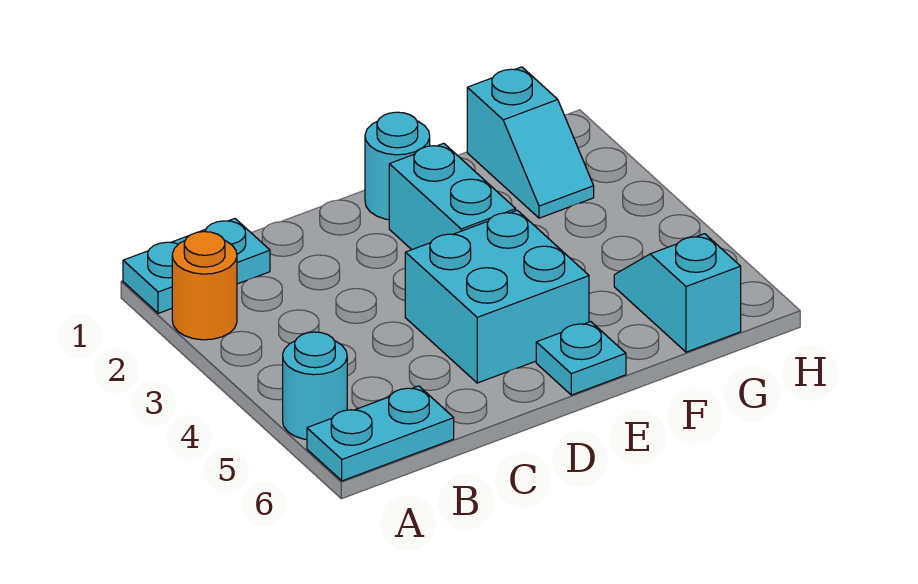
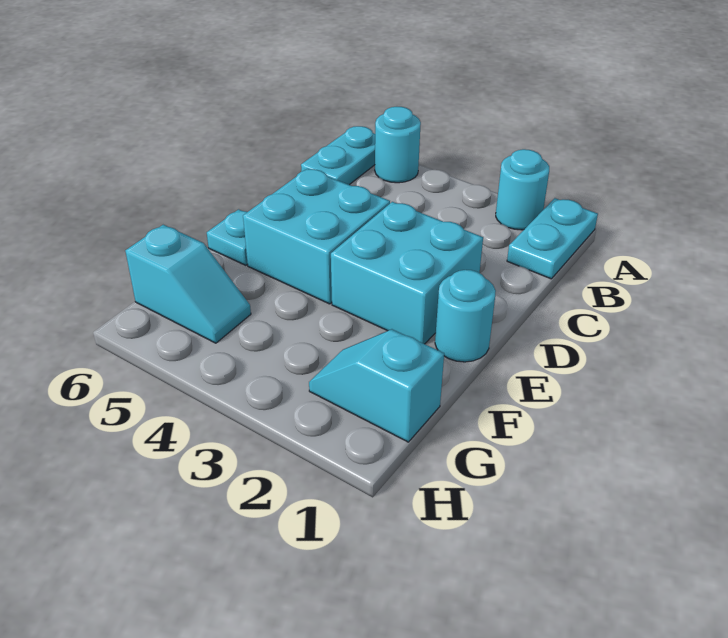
orange round brick A2 level 1 -> cyan round brick A2 level 1
cyan brick E2:E3 level 1 -> cyan brick D2:E3 level 1

